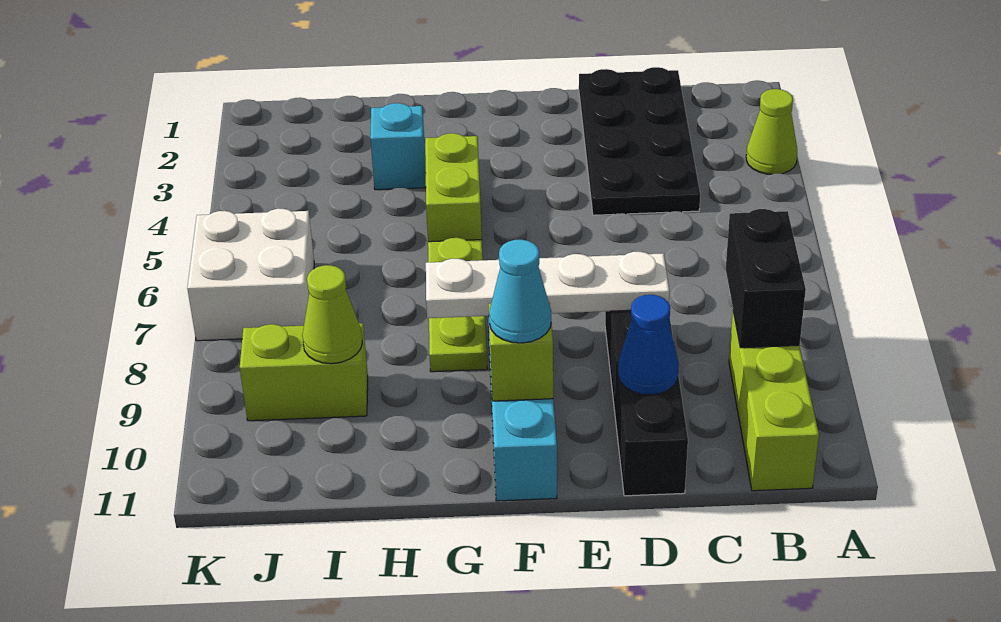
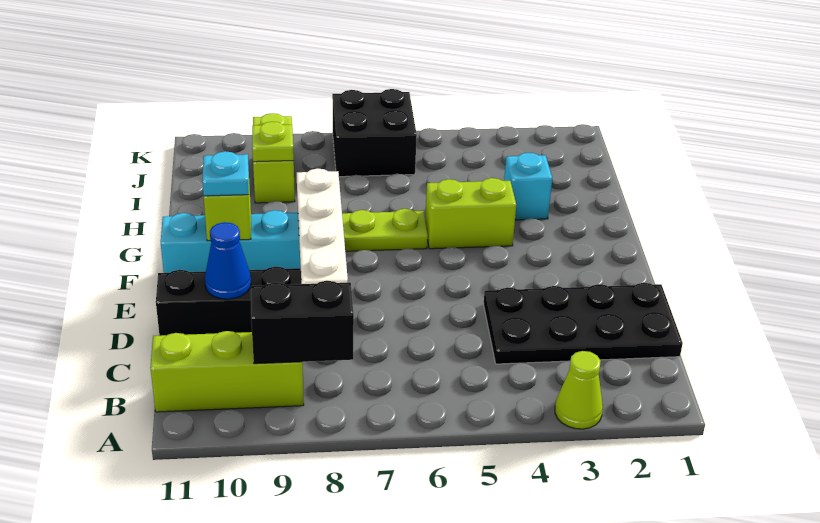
cyan cone F10 level 3 -> cyan plate F10 level 3
lime cone I9 level 2 -> lime plate I9 level 2
white brick J6:K7 level 1 -> black brick J6:K7 level 1

